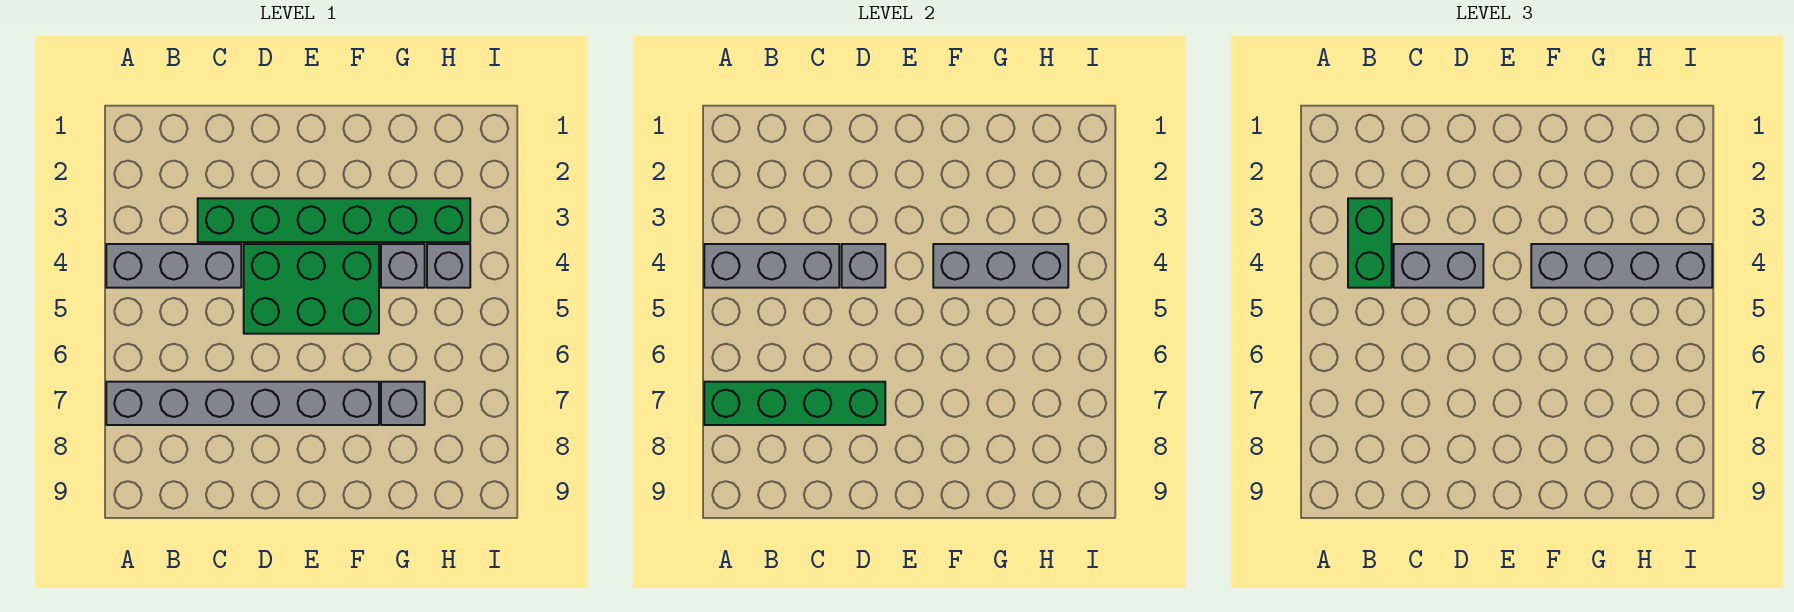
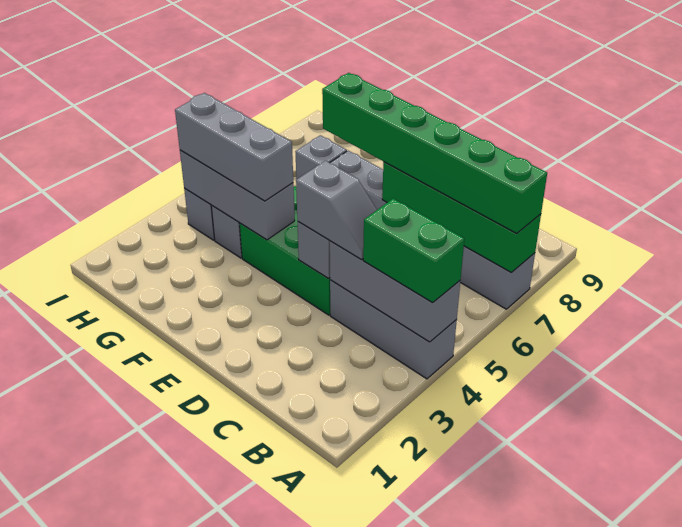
green brick B3:B4 level 3 -> green brick A4:B4 level 3
green brick C3:H3 level 1 -> green brick A7:F7 level 3
grey brick C4:D4 level 3 -> grey slope C4:D4 level 3 top D
grey brick F4:I4 level 3 -> grey brick F4:H4 level 3

